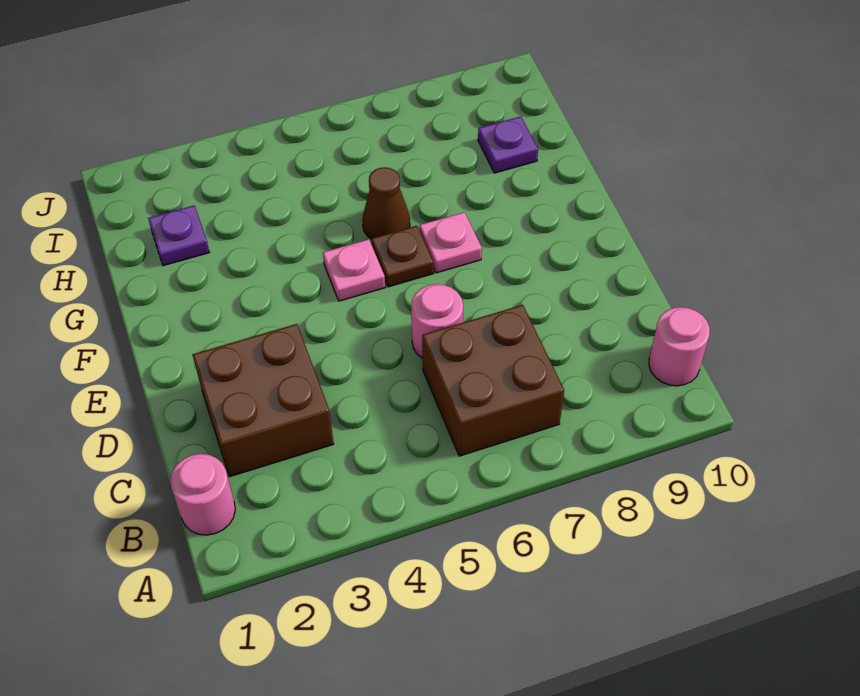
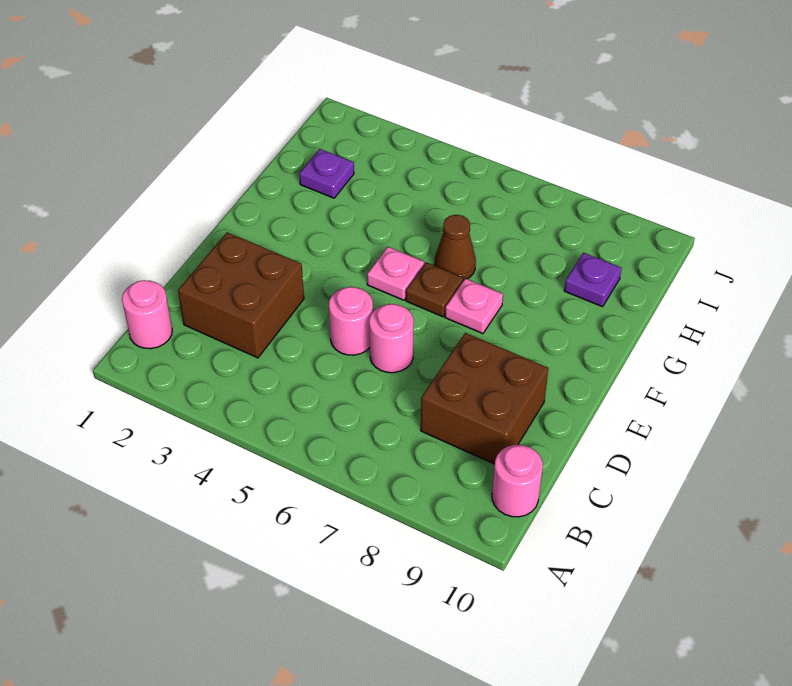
brown brick B6:C7 level 1 -> brown brick C8:D9 level 1
none -> pink round brick D5 level 1

